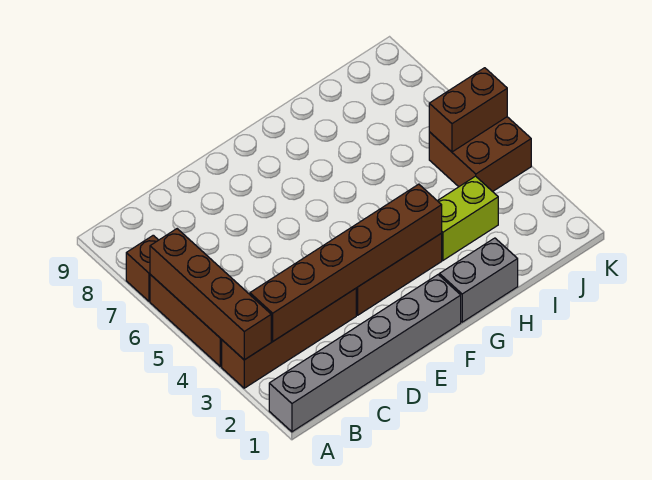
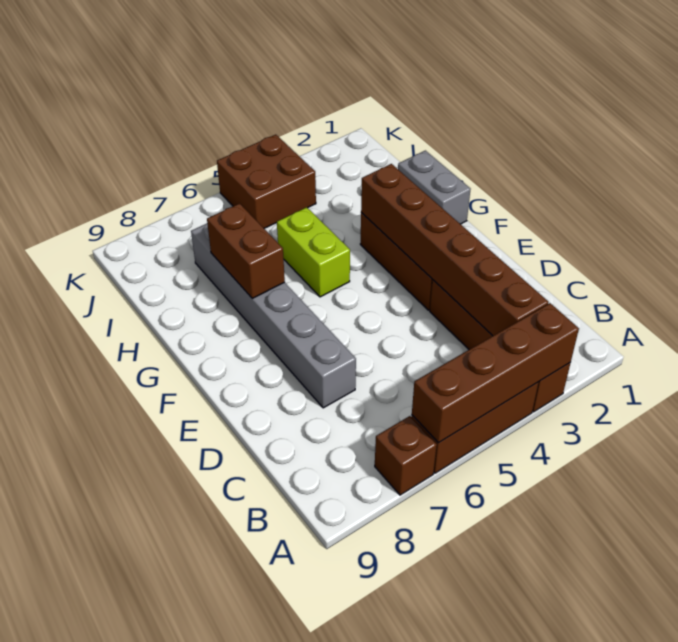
grey brick A1:F1 level 1 -> grey brick D7:I7 level 1
lime brick H3:I3 level 1 -> lime brick G5:H5 level 1
brown brick J5:K5 level 2 -> brown brick G7:H7 level 2

